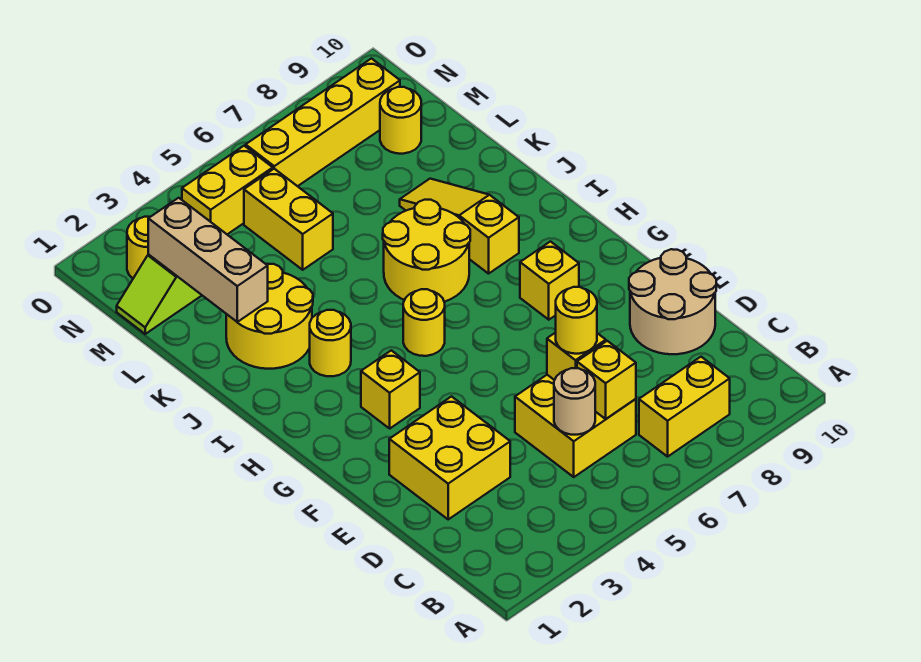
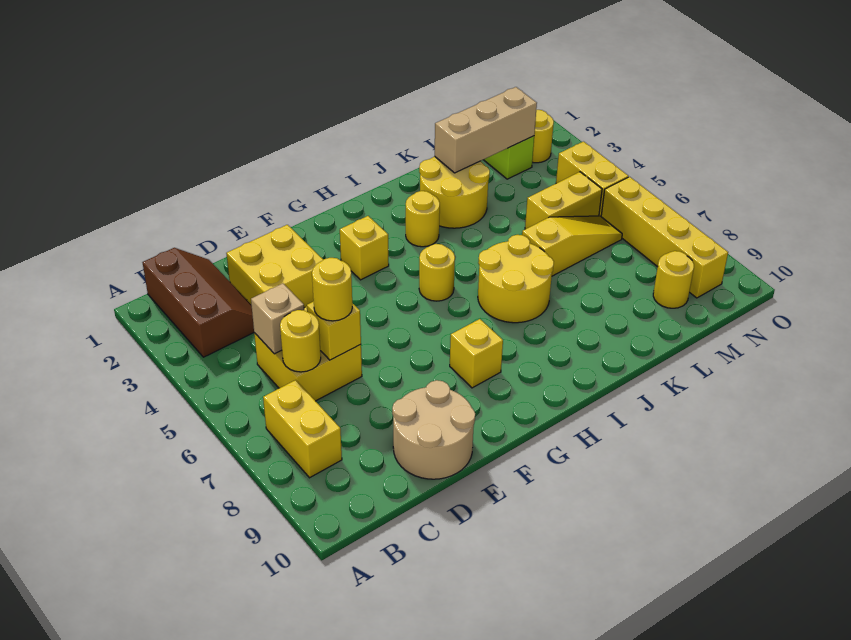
none -> brown slope B1:C3 level 1 top B
tan round brick C5 level 2 -> tan brick C5 level 2
yellow brick C6 level 2 -> yellow round brick C6 level 2
yellow slope I8:K8 level 1 top I -> yellow slope K6:M6 level 1 top K

